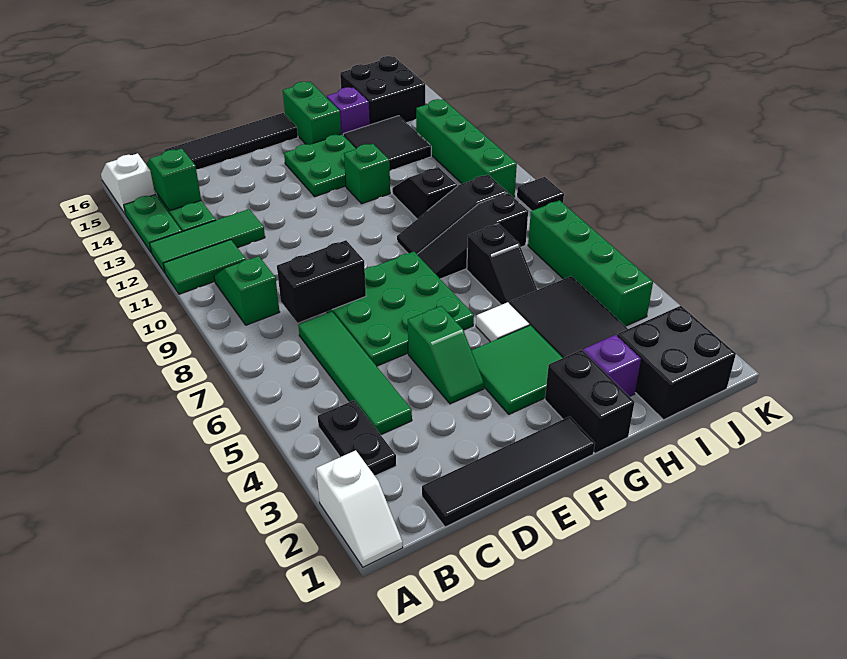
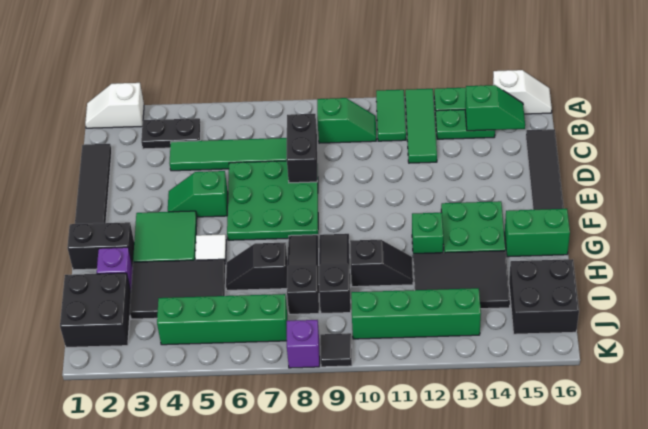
black tile H13:I14 level 1 -> black tile H12:I14 level 1
purple brick H15 level 1 -> purple brick K8 level 1

